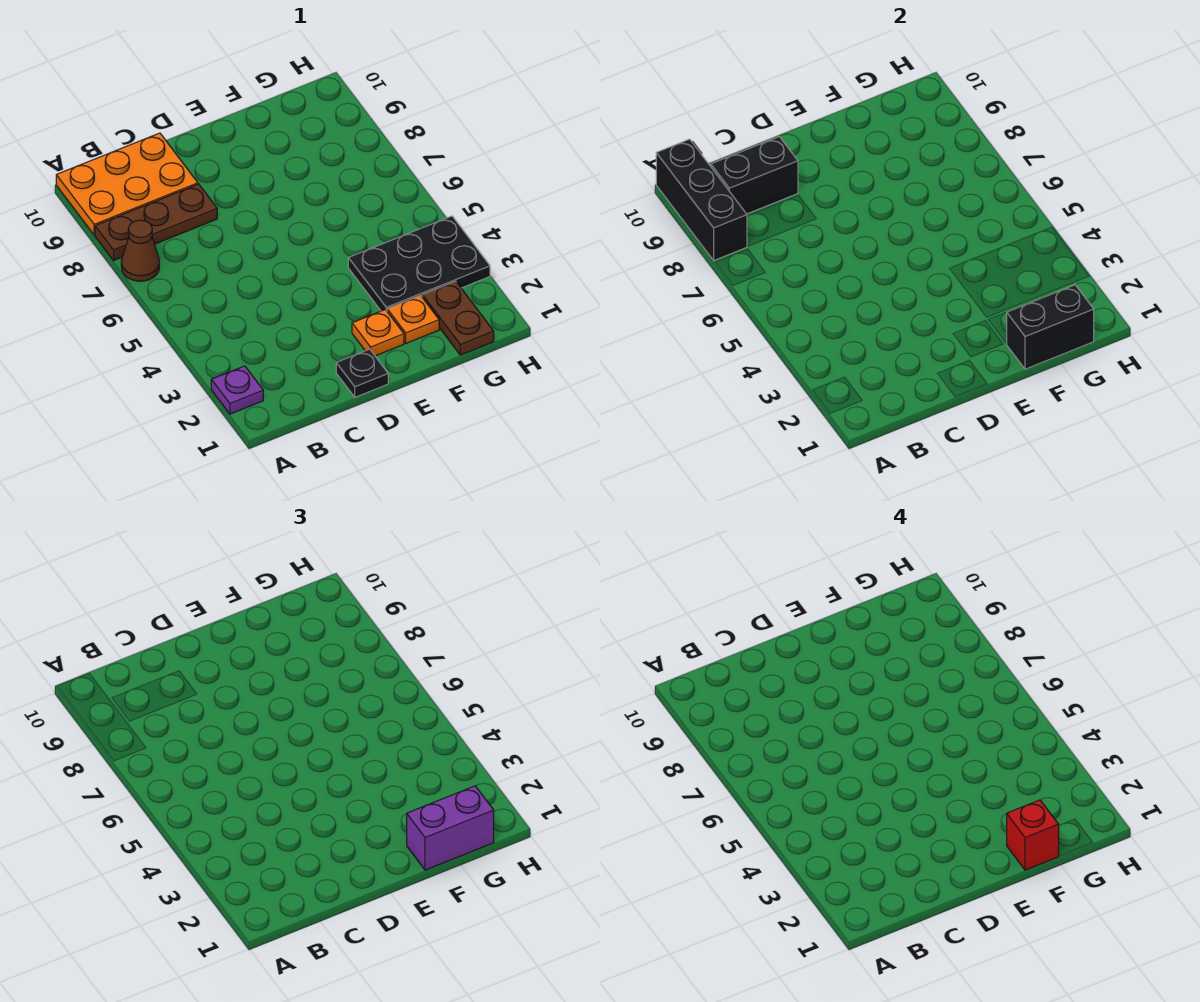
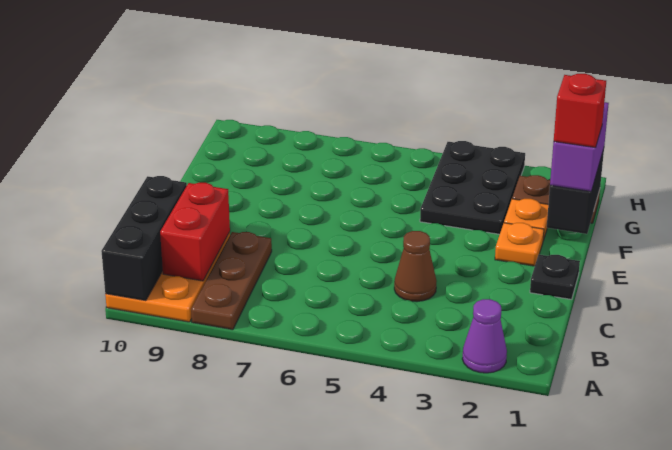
purple plate A2 level 1 -> purple cone A2 level 1
brown cone A7 level 1 -> brown cone C4 level 1
black brick A8:A10 level 2 -> black brick A10:C10 level 2
black brick B9:C9 level 2 -> red brick B9:C9 level 2

